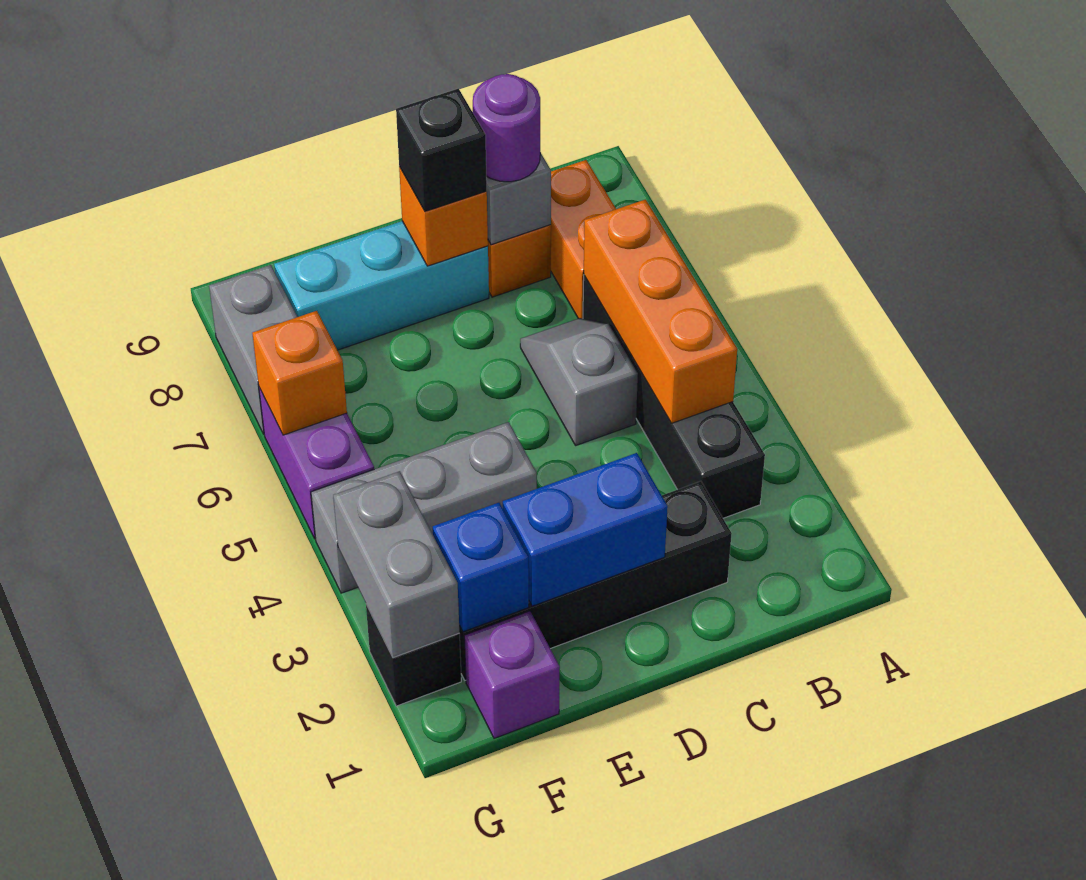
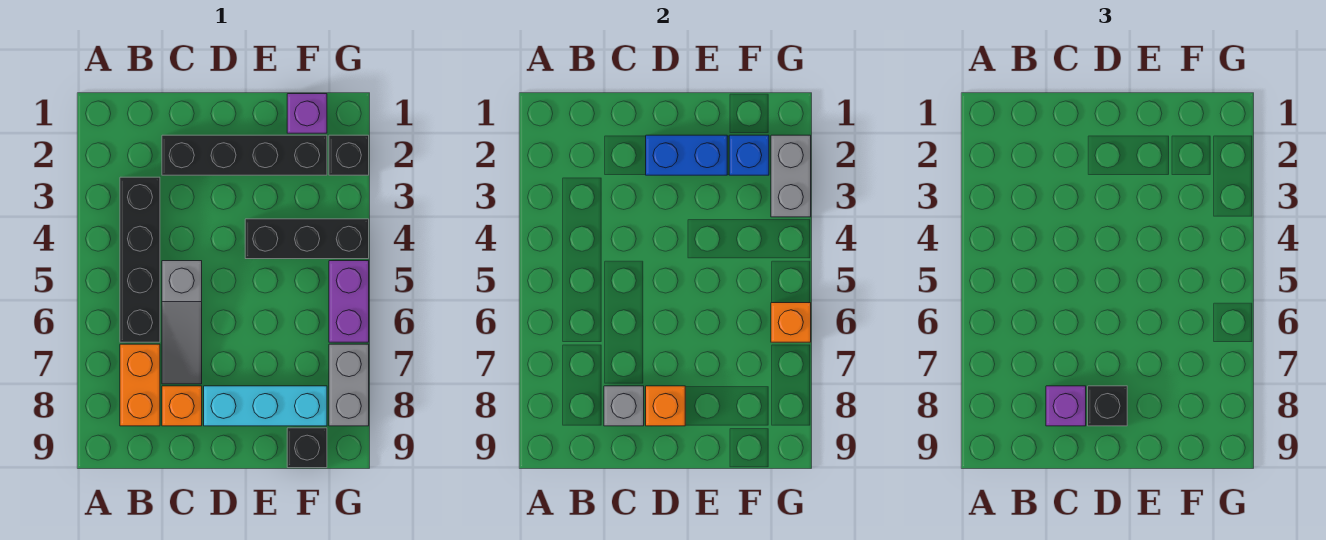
orange brick B4:B6 level 2 -> none
grey slope C5:C6 level 1 top 5 -> grey slope C5:C7 level 1 top 5
purple round brick C8 level 3 -> purple brick C8 level 3
grey brick E4:G4 level 1 -> black brick E4:G4 level 1
none -> black brick F9 level 1

